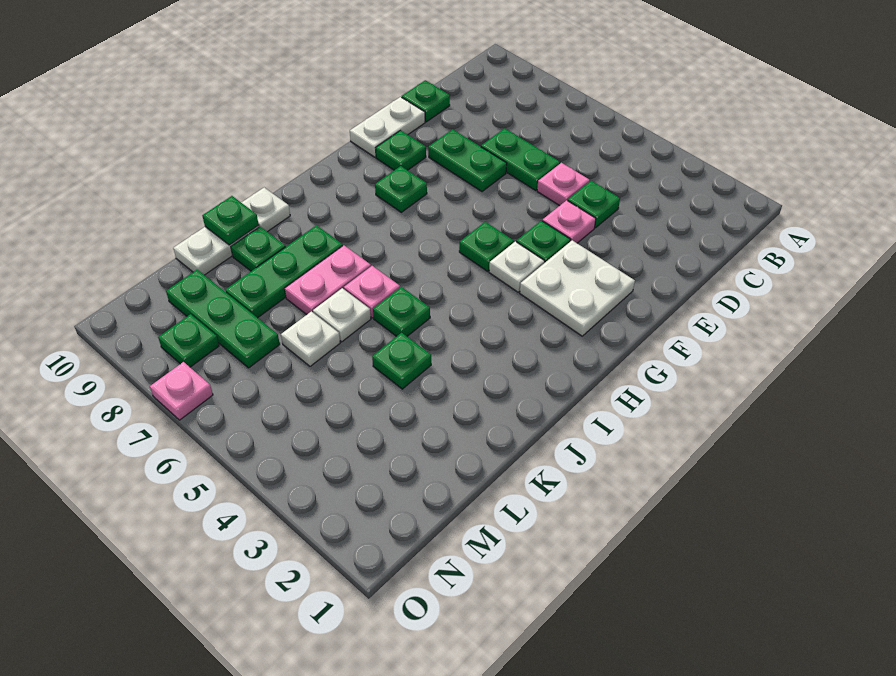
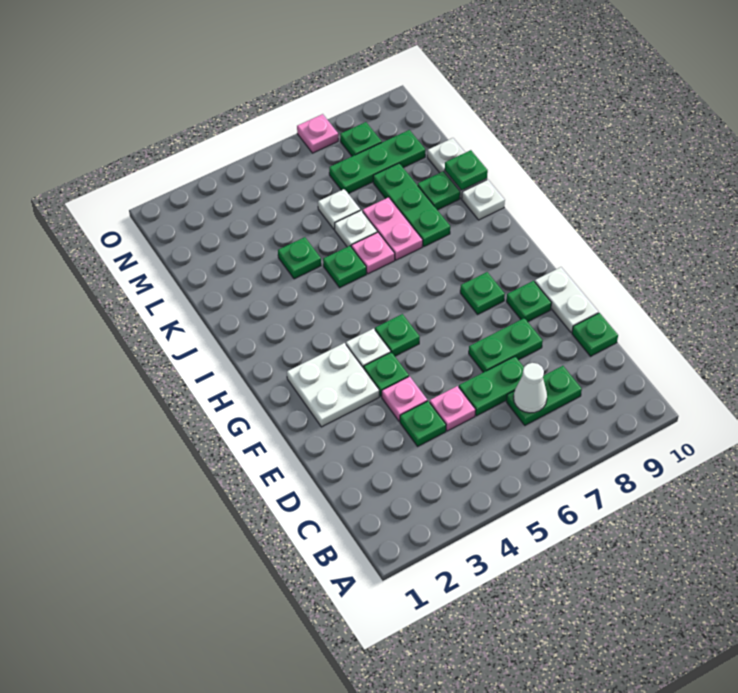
none -> green plate C7:C8 level 1
none -> white cone C7 level 2

